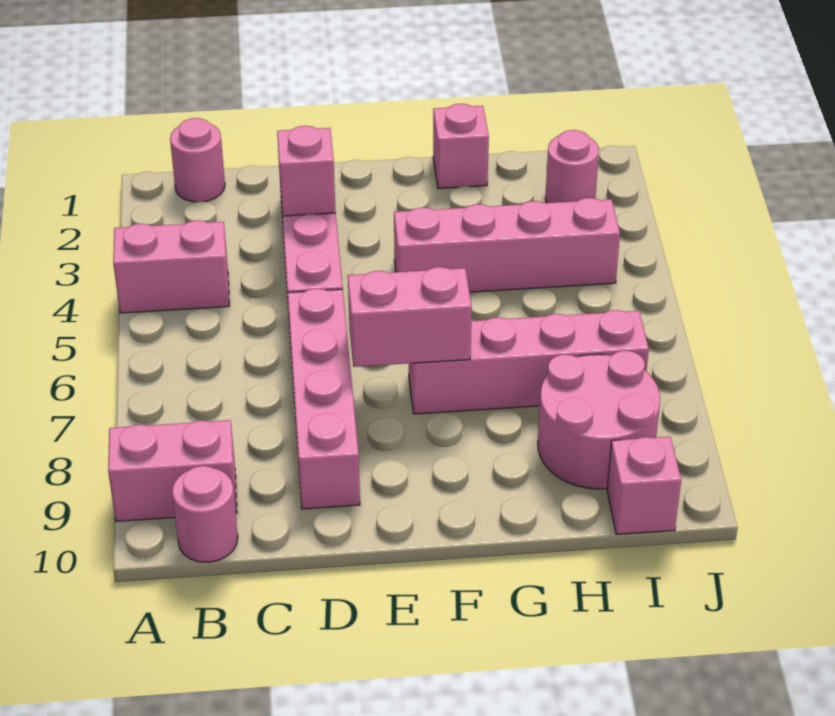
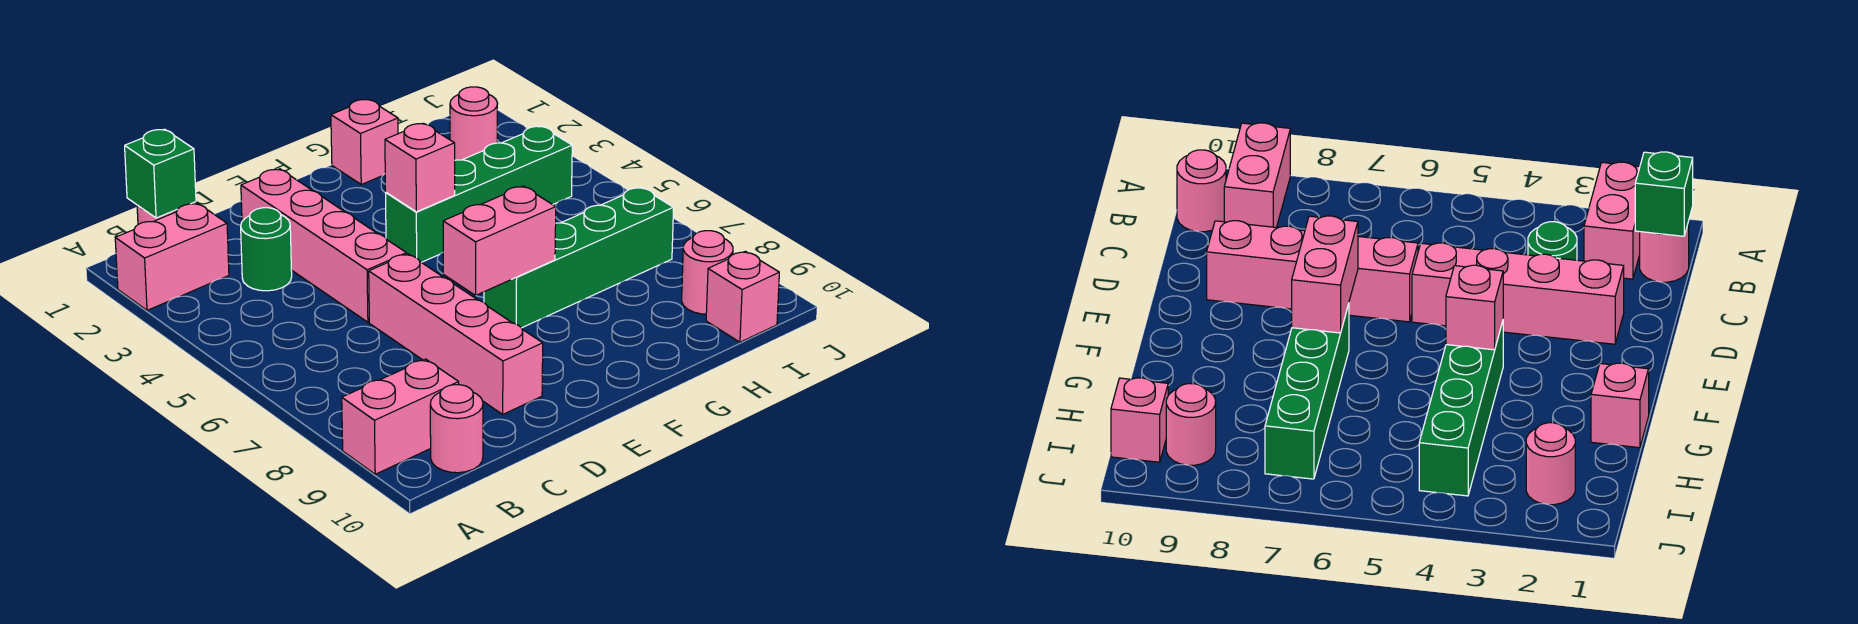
pink brick A4:B4 level 1 -> pink brick A2:B2 level 1
none -> green brick B1 level 2
none -> green round brick C3 level 1
pink brick D3 level 2 -> pink brick F4 level 2
pink brick F4:I4 level 1 -> green brick F4:I4 level 1
pink brick F7:I7 level 1 -> green brick F7:I7 level 1
pink round brick H8:I9 level 1 -> pink round brick I9 level 1

